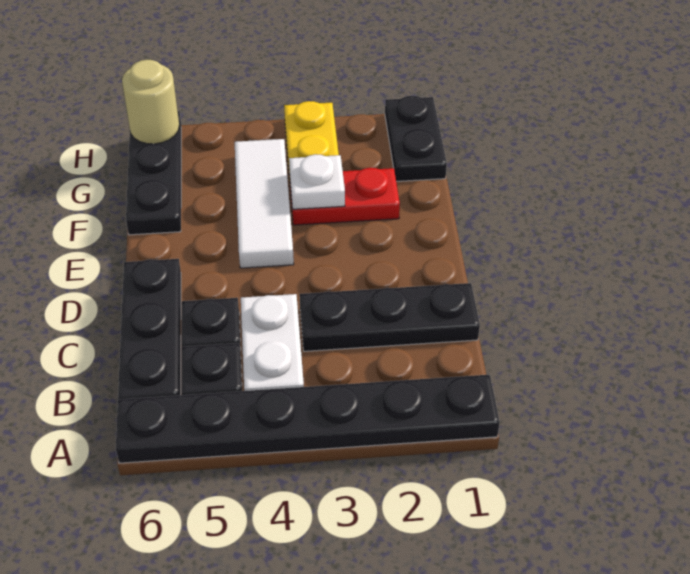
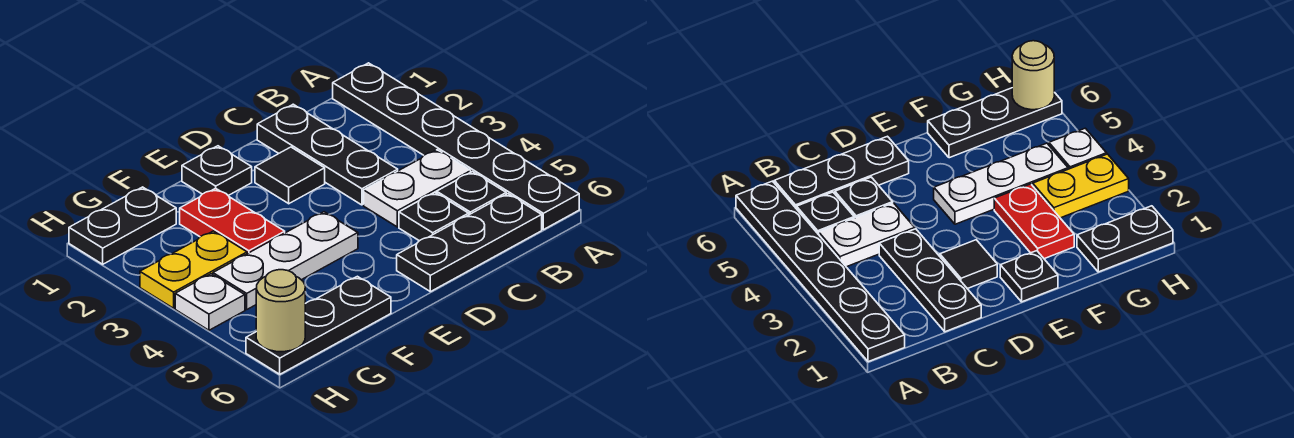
none -> black tile D2 level 1
none -> black plate E1 level 1
white tile E4:G4 level 1 -> white plate E4:G4 level 1
white plate F3 level 2 -> white plate H4 level 1

